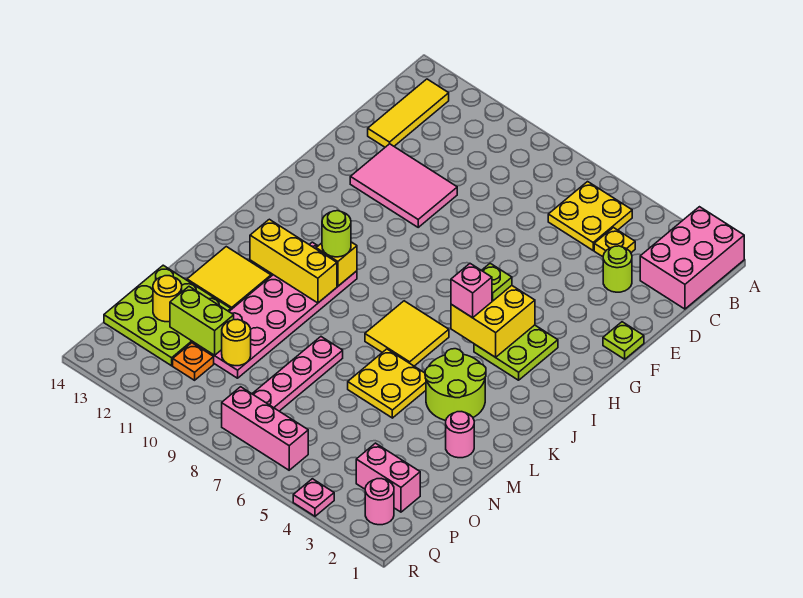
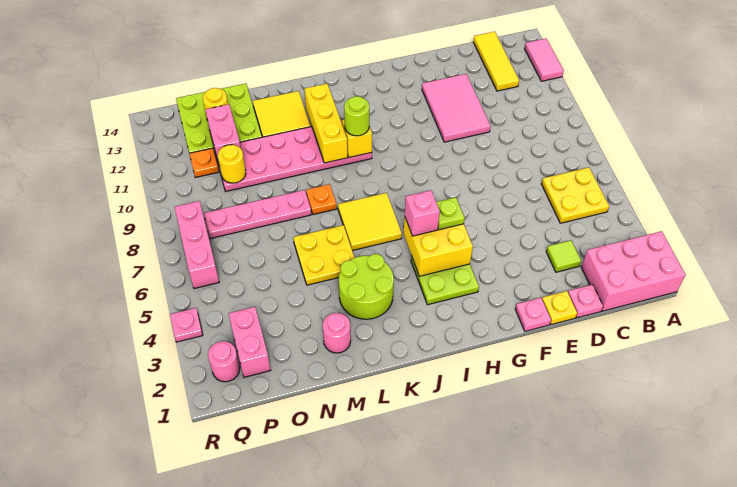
none -> pink tile A12:A13 level 1
yellow tile B13:D13 level 1 -> yellow tile C12:C14 level 1
yellow plate C4 level 1 -> yellow plate E1 level 1
none -> pink plate D1 level 1
lime round brick D3 level 1 -> lime tile D3 level 1
lime plate F1 level 1 -> pink plate F1 level 1
none -> orange plate L8 level 1
lime brick O11:O12 level 2 -> pink brick O11:O12 level 2

